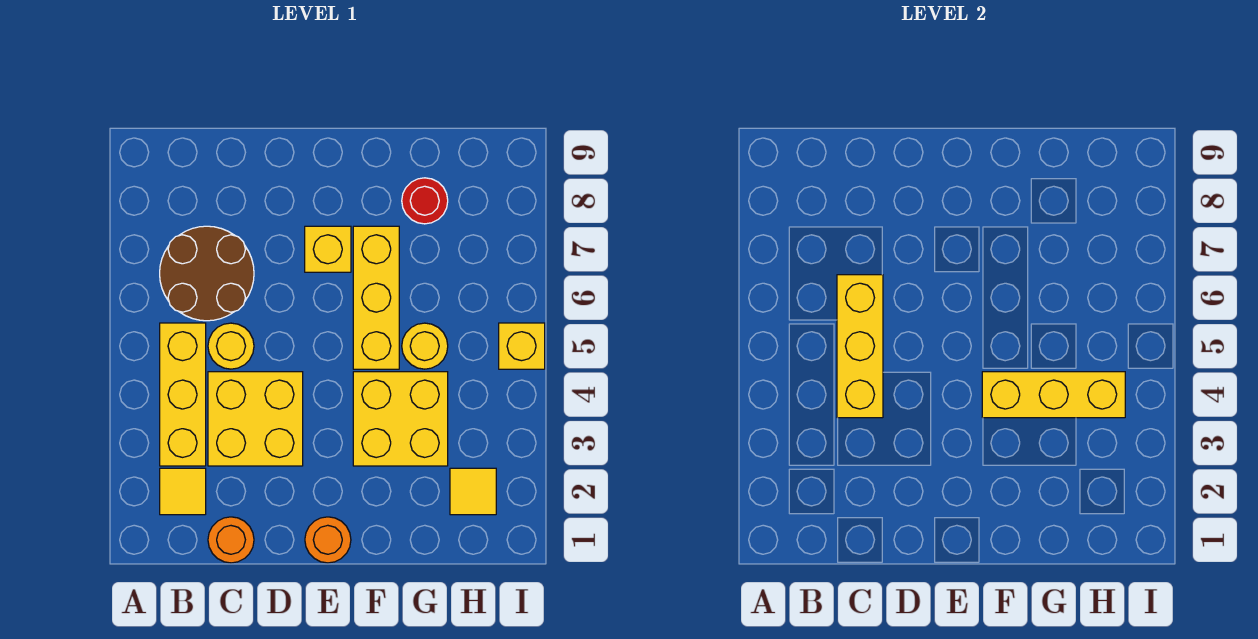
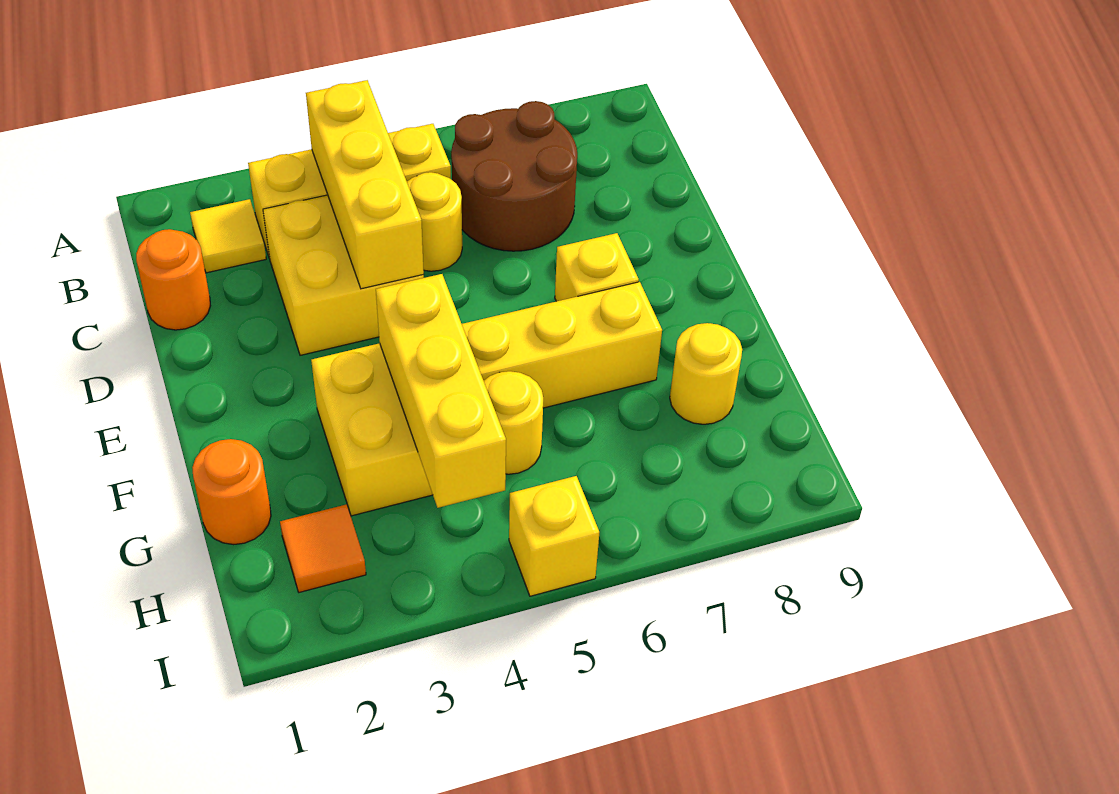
yellow brick C4:C6 level 2 -> yellow brick B4:D4 level 2
orange round brick E1 level 1 -> orange round brick G1 level 1
red round brick G8 level 1 -> yellow round brick G8 level 1
yellow tile H2 level 1 -> orange tile H2 level 1

